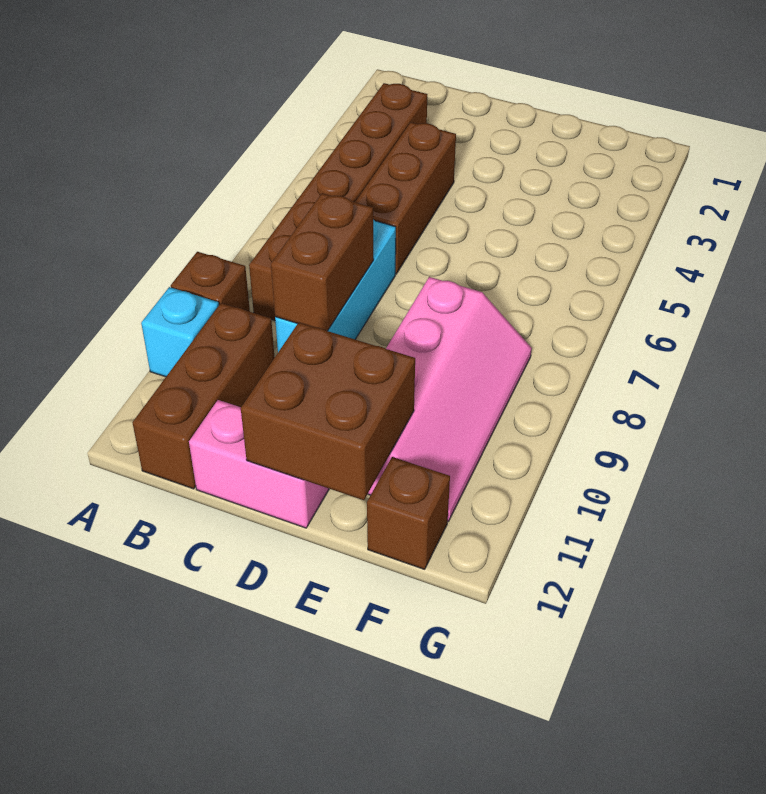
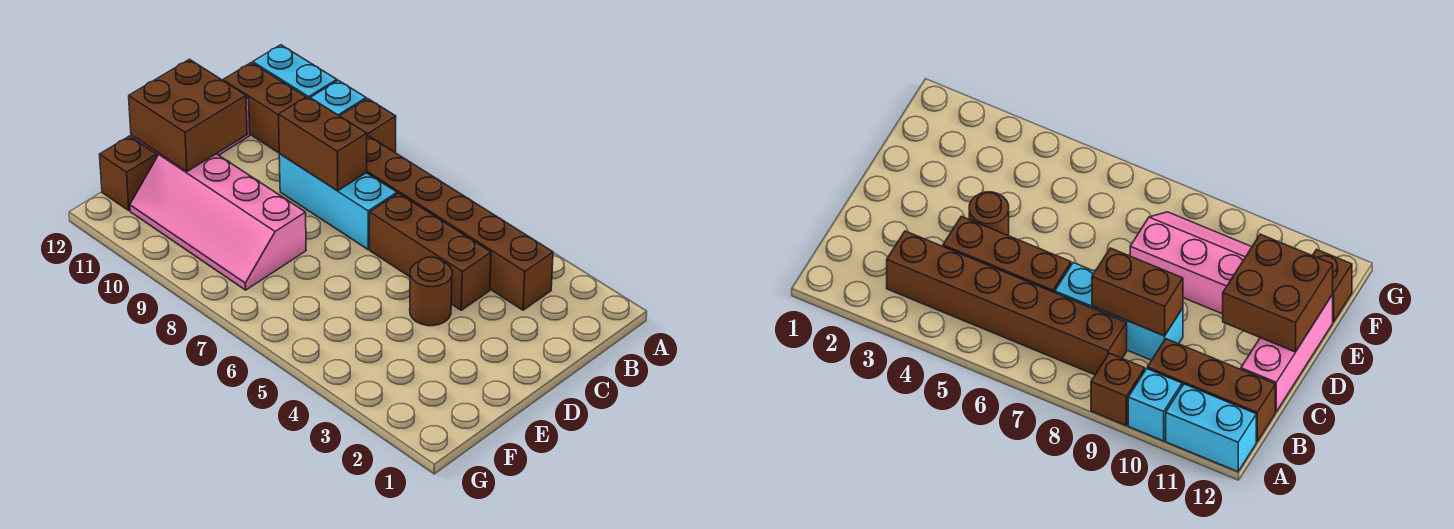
none -> cyan brick A11:A12 level 1
pink brick C12:D12 level 1 -> pink brick C12:E12 level 1
none -> brown round brick D4 level 1

